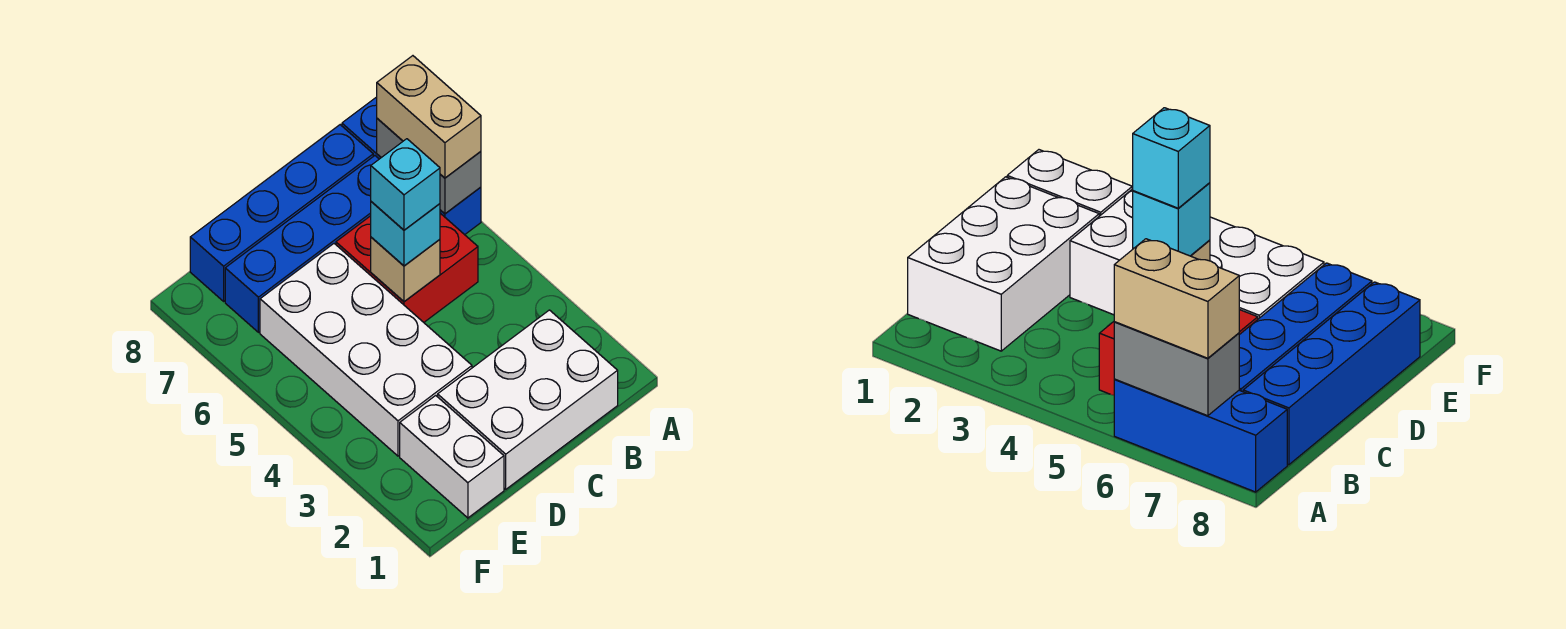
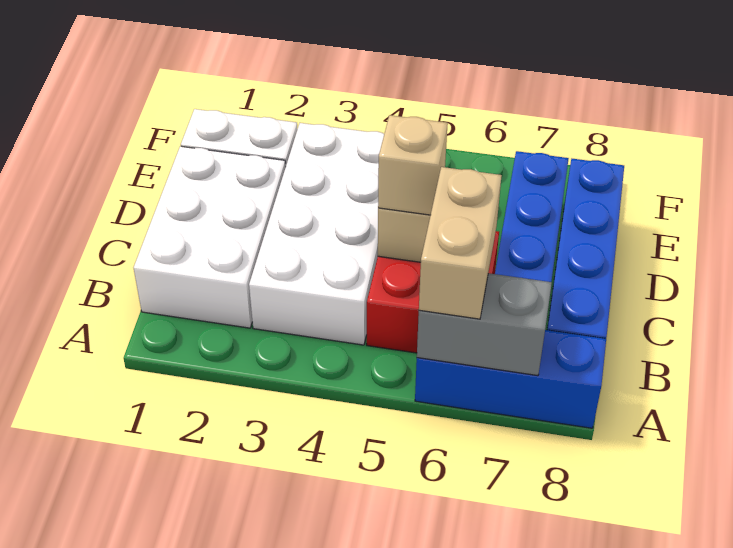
tan brick A6:A7 level 3 -> tan brick A6:B6 level 3
cyan brick C5 level 3 -> tan brick C5 level 3
cyan brick C5 level 4 -> none
white brick D3:E6 level 1 -> white brick B3:E4 level 1

